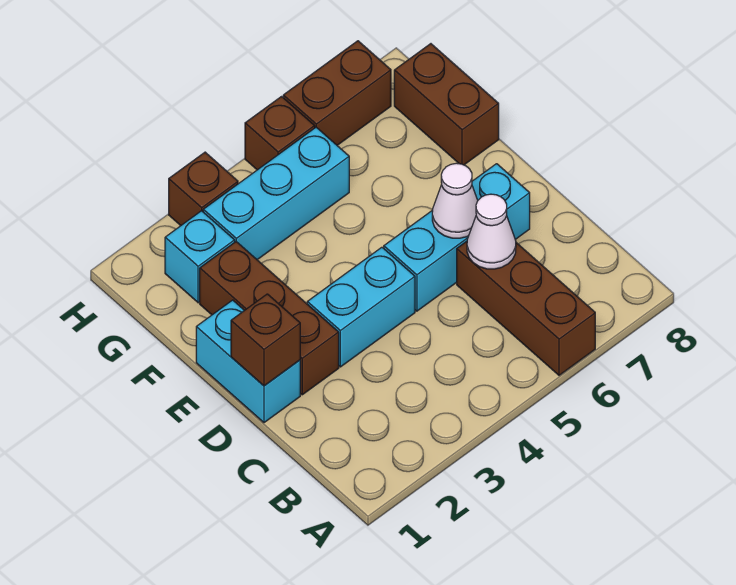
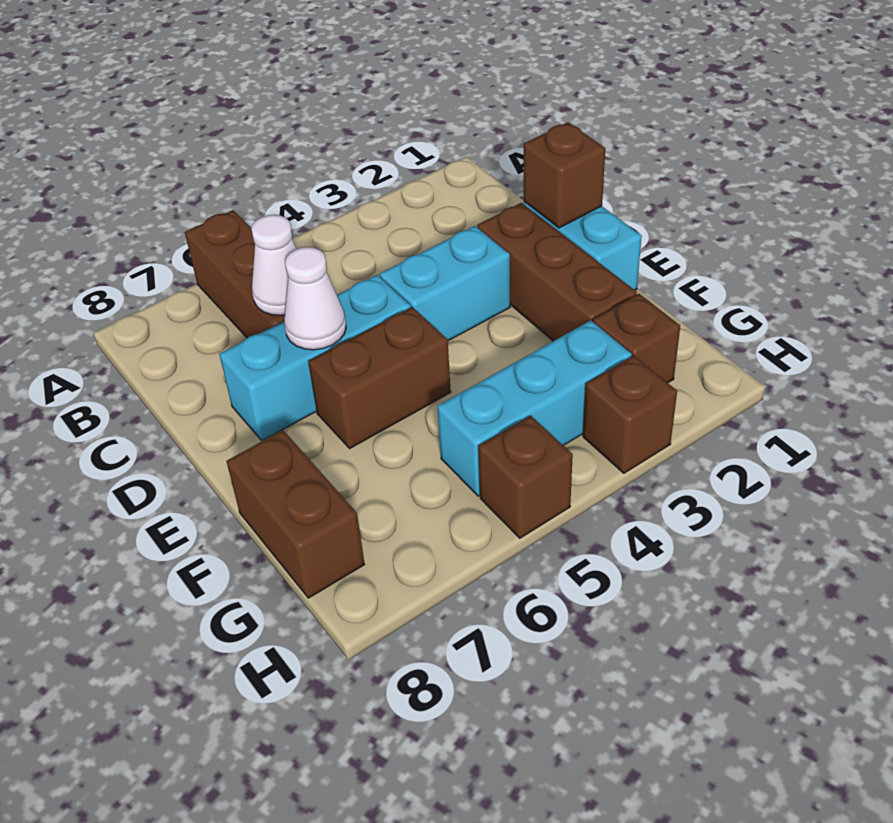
cyan brick G2 level 1 -> brown brick G2 level 1
brown brick H6:H7 level 1 -> brown brick E5:E6 level 1

